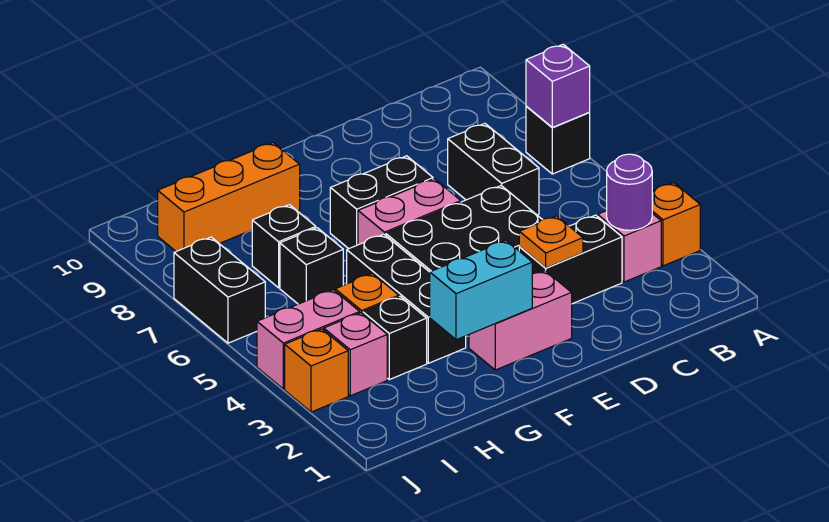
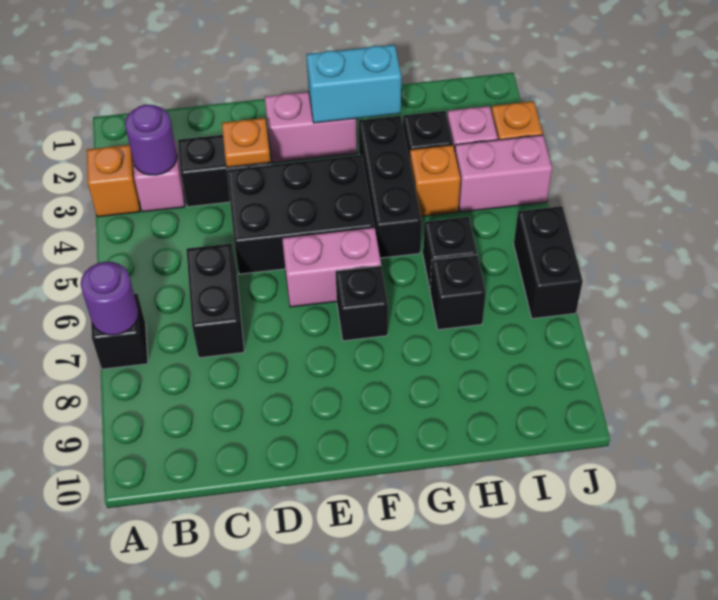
purple brick A7 level 2 -> purple round brick A7 level 2
black brick E7:F7 level 1 -> black brick F7 level 1
orange brick G9:I9 level 1 -> none

